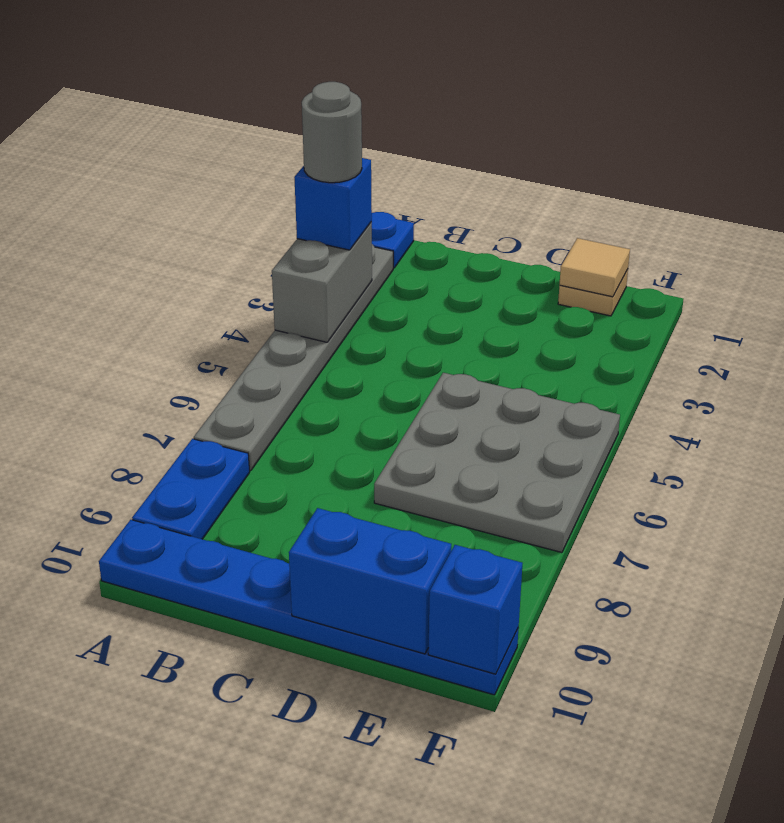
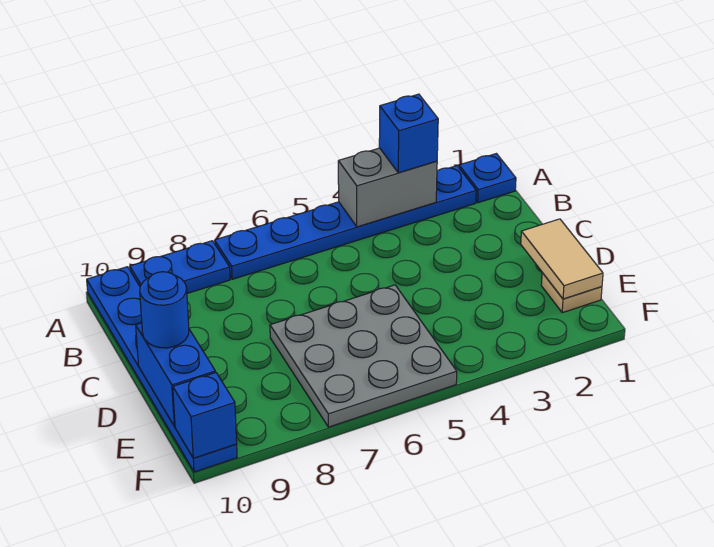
grey plate A2:A7 level 1 -> blue plate A2:A7 level 1
grey round brick A3 level 4 -> none
none -> blue round brick D10 level 3
tan tile E1 level 2 -> tan tile D1:E1 level 2

